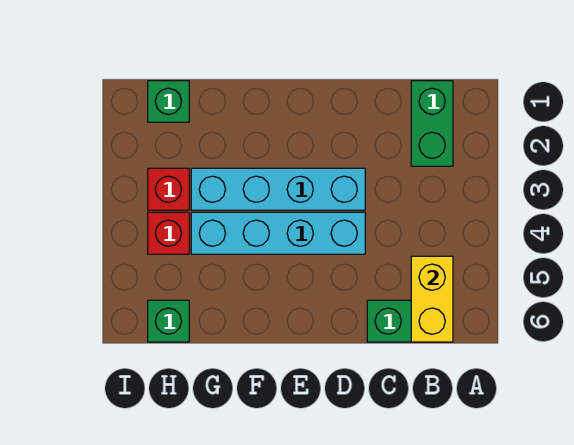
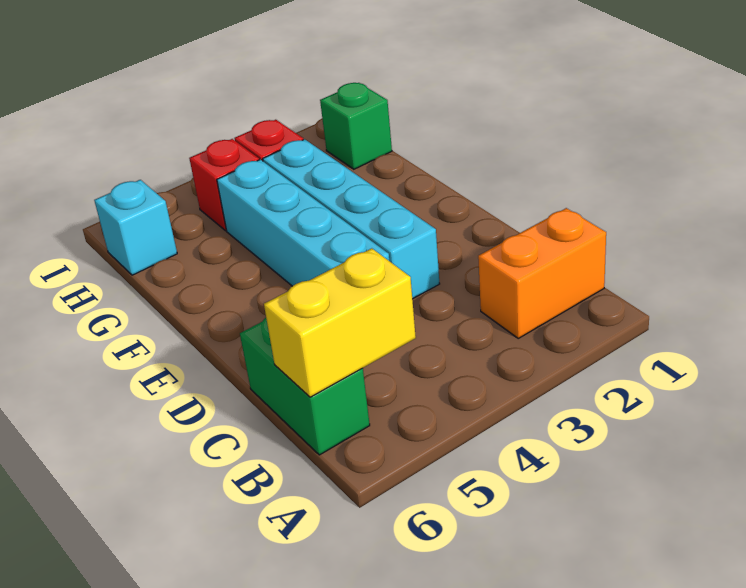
green brick B1:B2 level 1 -> orange brick B1:B2 level 1
green brick H6 level 1 -> cyan brick H6 level 1

